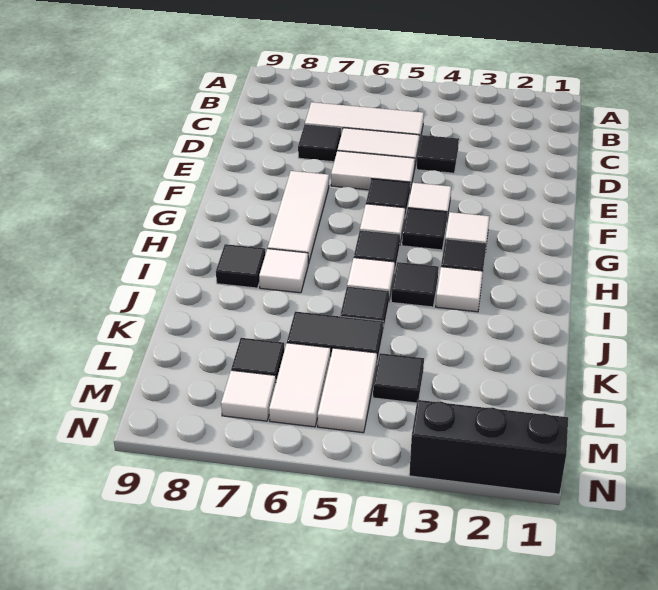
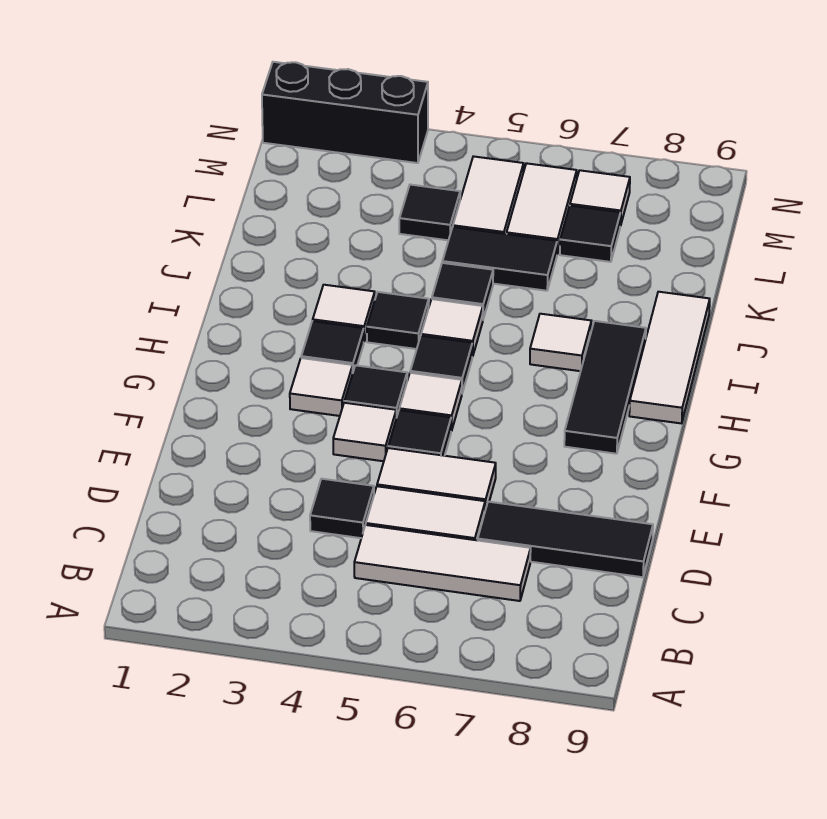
black tile D7 level 1 -> black tile D7:D9 level 1
white tile F7:H7 level 1 -> white tile H9:J9 level 1
black tile I8 level 1 -> black tile G8:I8 level 1

